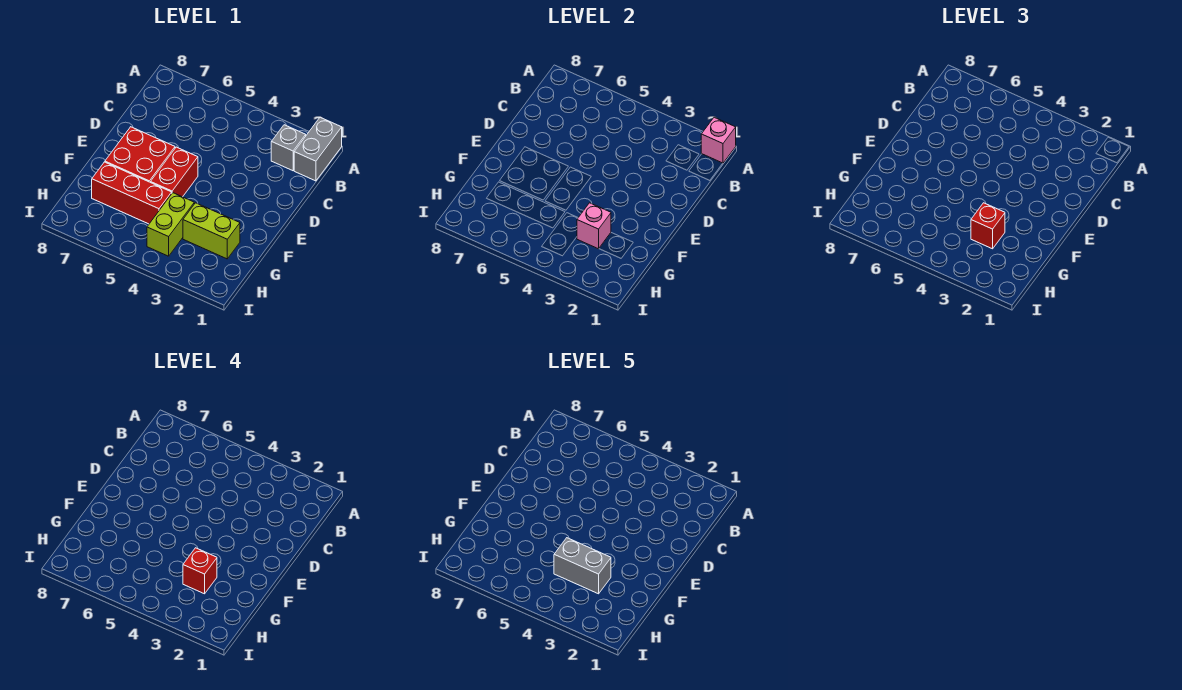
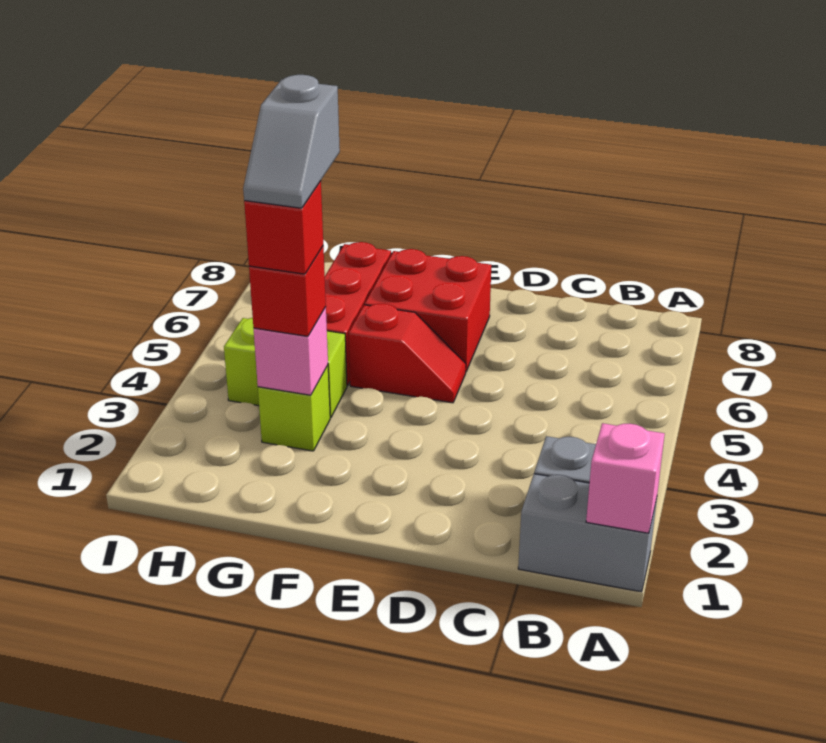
red brick E5:F5 level 1 -> red slope E5:F5 level 1 top F
lime brick G2:G3 level 1 -> lime brick G3 level 1
grey brick G3:G4 level 5 -> grey slope G3:G4 level 5 top 4

